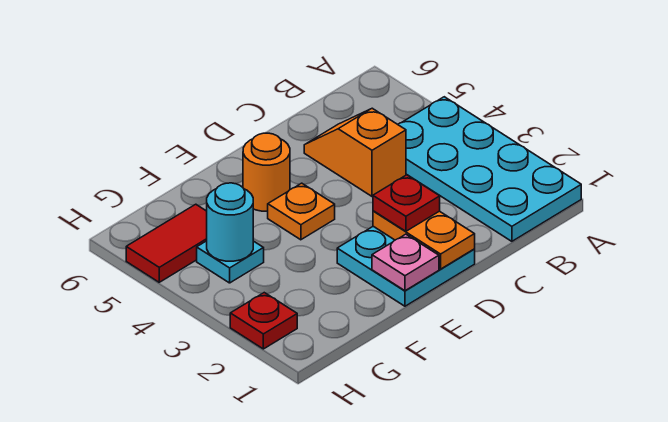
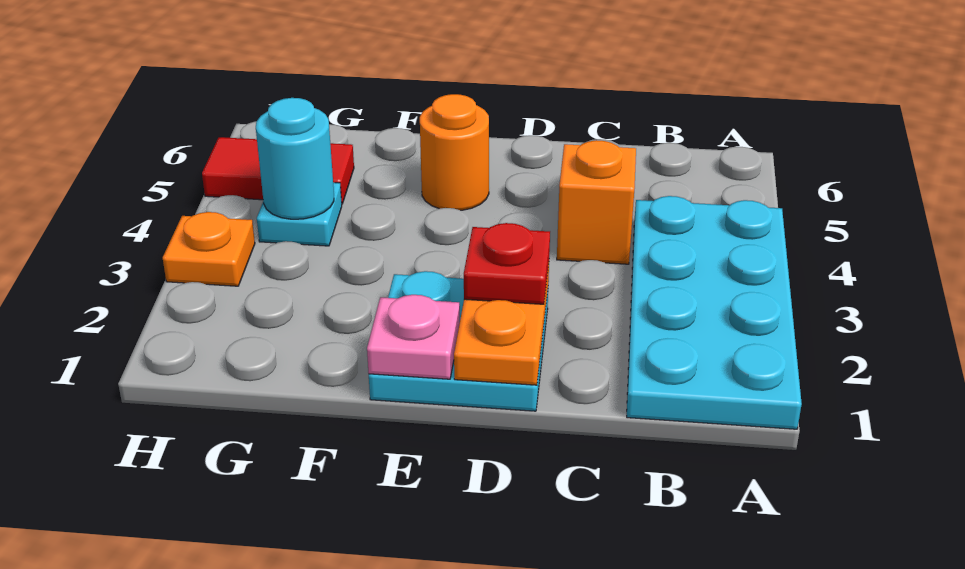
orange plate E4 level 1 -> orange plate H3 level 1
red plate H2 level 1 -> none

